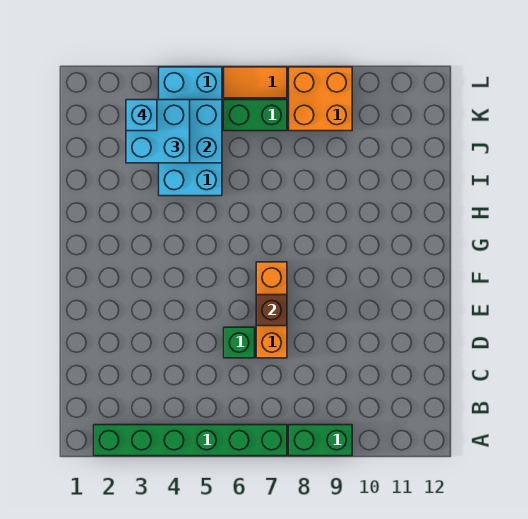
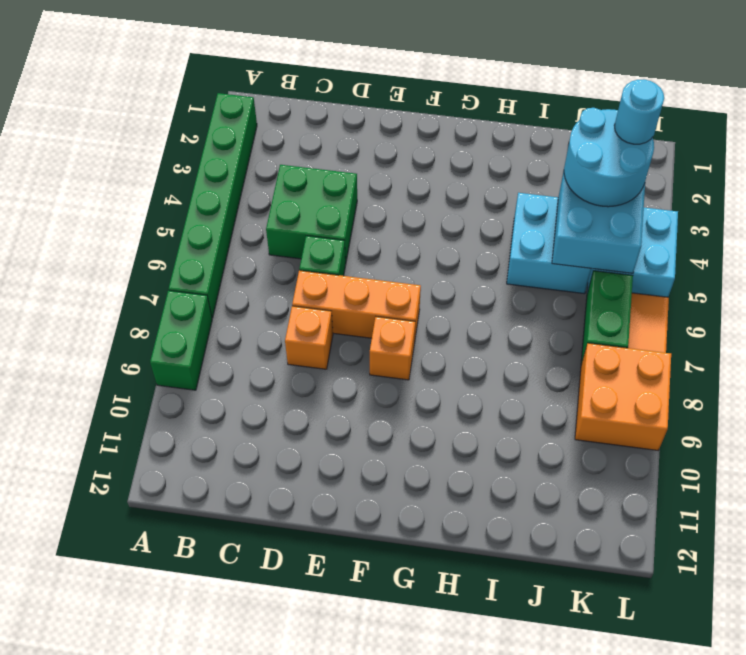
none -> green brick C4:D5 level 1
none -> orange brick D8 level 1
brown brick E7 level 2 -> none
none -> orange brick F8 level 1
cyan brick J3:K4 level 3 -> cyan round brick J3:K4 level 3
cyan brick K3 level 4 -> cyan round brick K3 level 4

